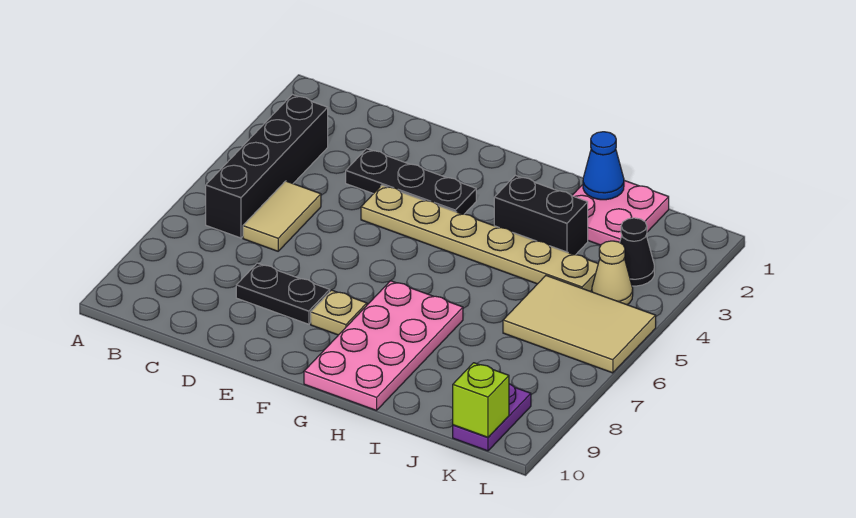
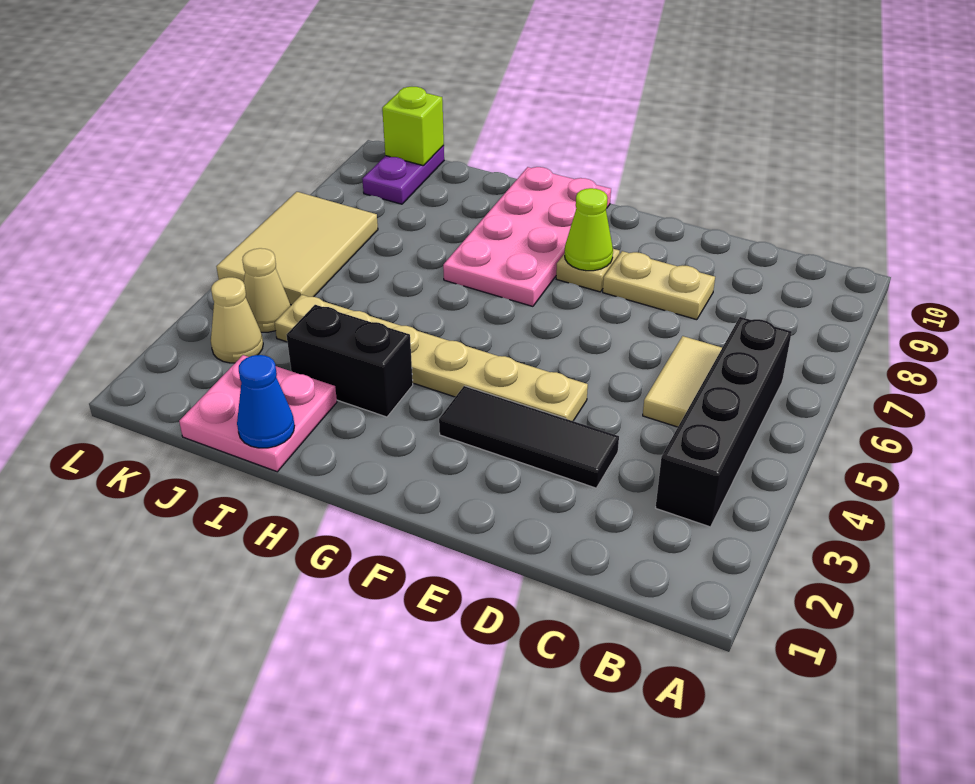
black plate D3:F3 level 1 -> black tile D3:F3 level 1
black plate D8:E8 level 1 -> tan plate D8:E8 level 1
none -> lime cone F8 level 2
tan tile J5:L6 level 1 -> tan tile K5:L7 level 1
black cone K3 level 1 -> tan cone K3 level 1

